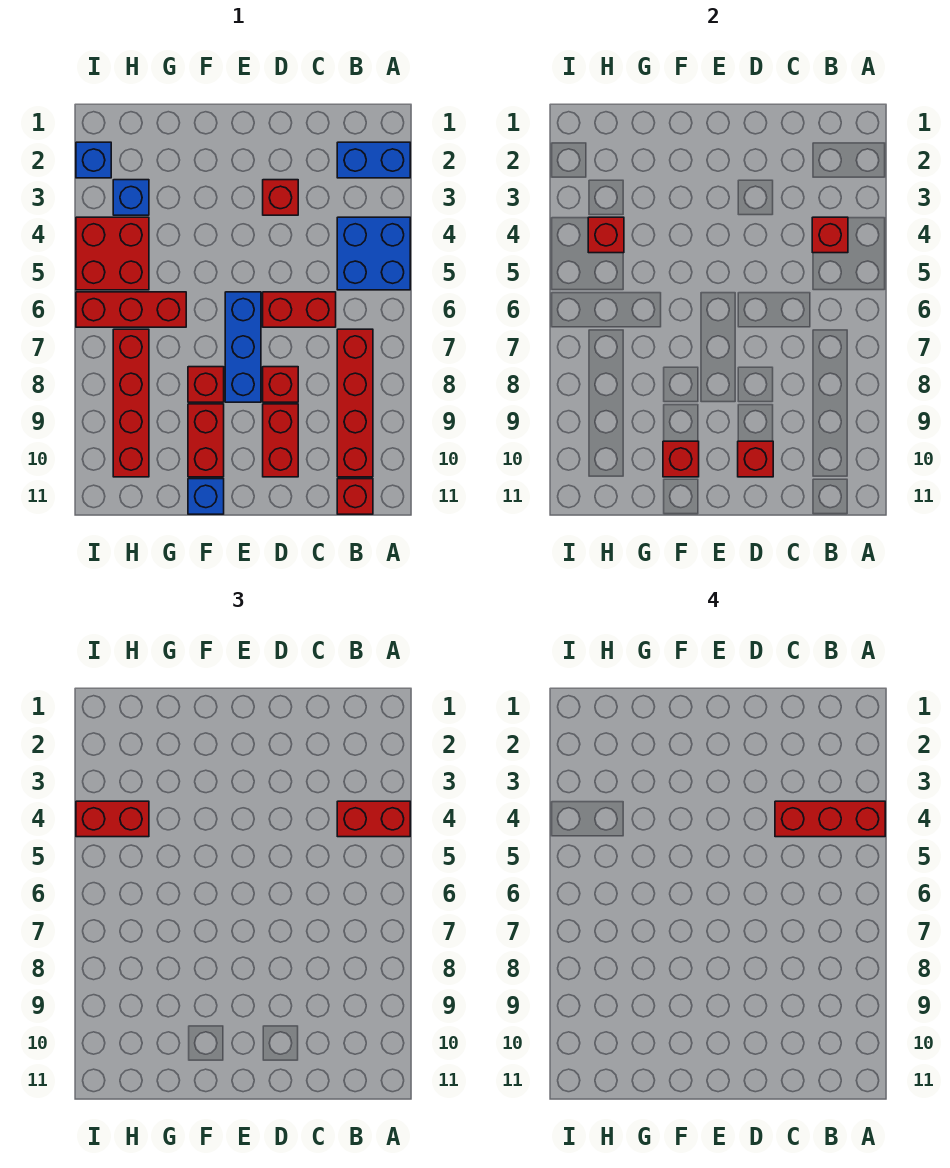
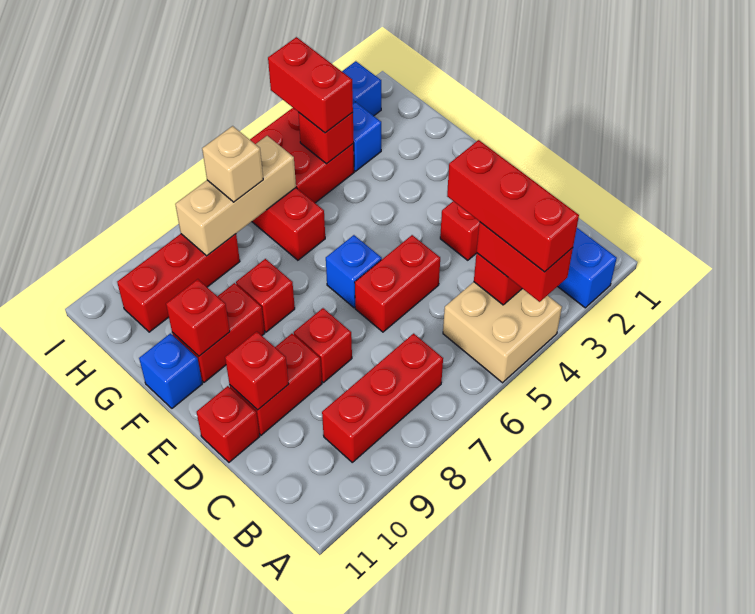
blue brick A4:B5 level 1 -> tan brick A4:B5 level 1
red brick B7:B10 level 1 -> red brick B7:B9 level 1
red brick B11 level 1 -> red brick D11 level 1
red brick C6:D6 level 1 -> red brick D5:D6 level 1
blue brick E6:E8 level 1 -> blue brick E6 level 1
none -> tan brick H6:H8 level 2
red brick H7:H10 level 1 -> red brick H8:H10 level 1
none -> tan brick H7 level 3

